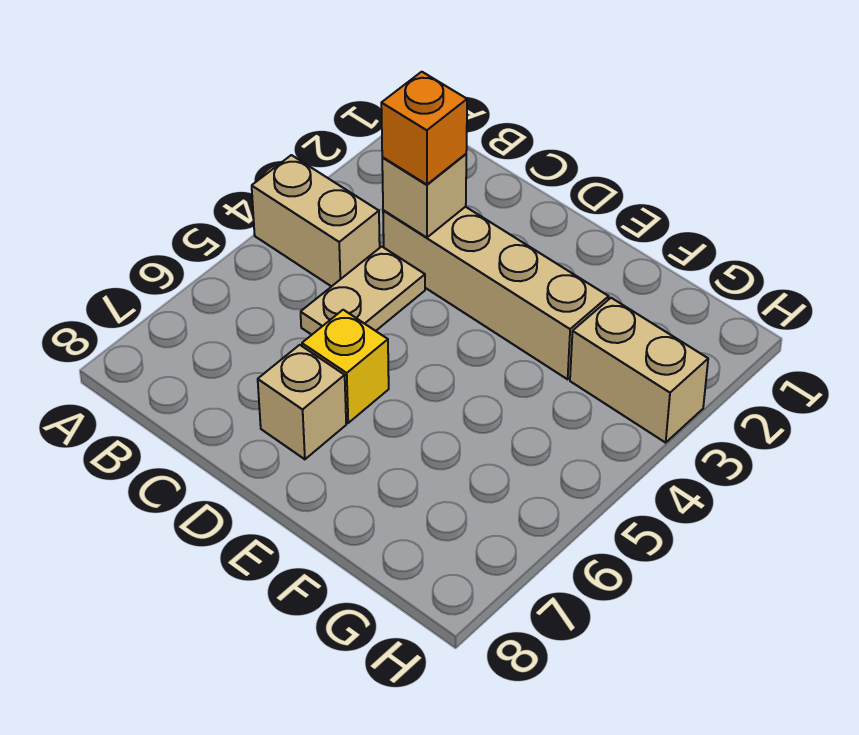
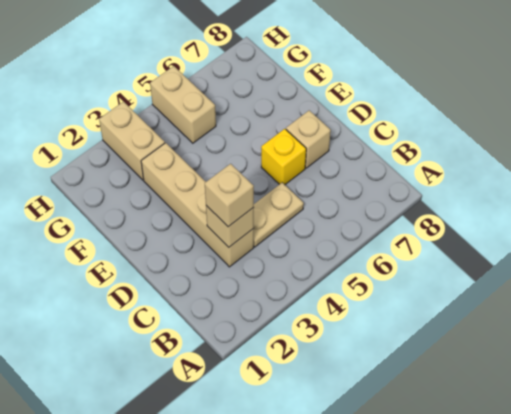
tan brick A4:B4 level 1 -> tan brick G5:H5 level 1
orange brick C3 level 3 -> tan brick C3 level 3

